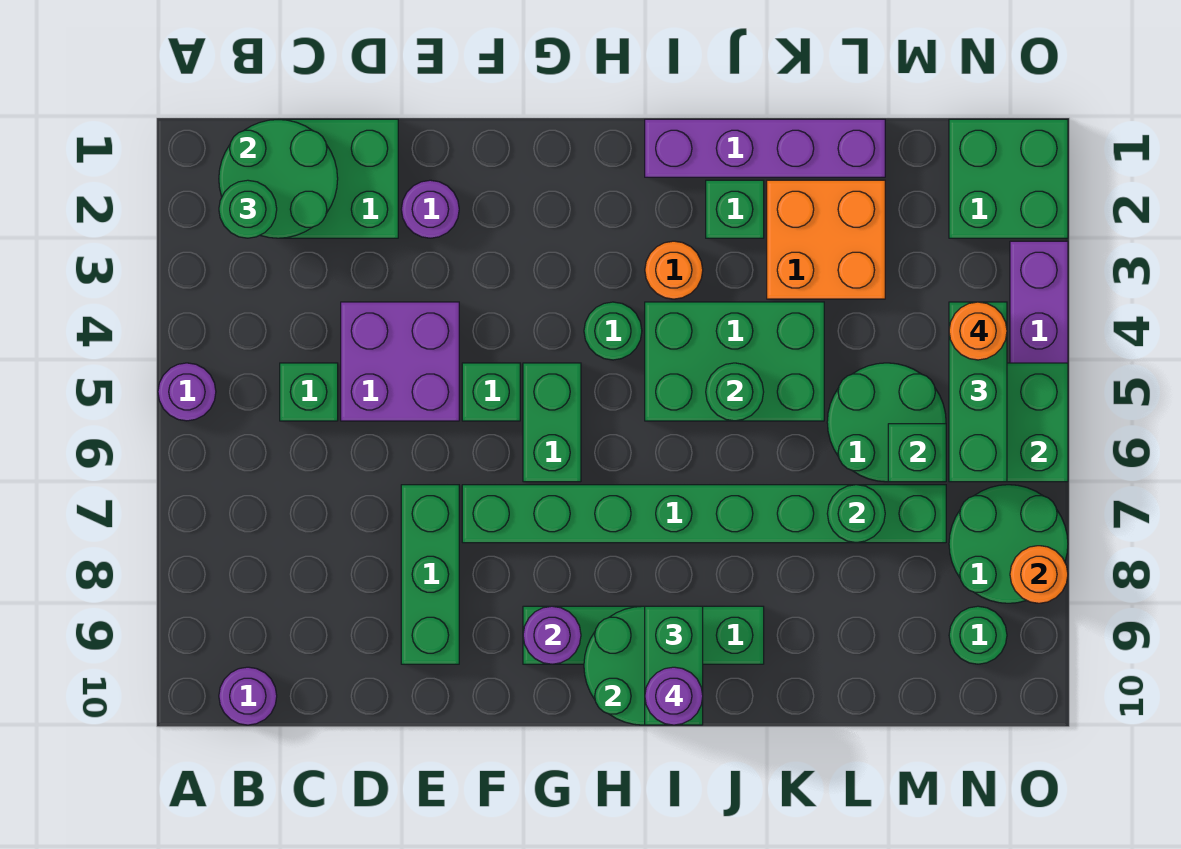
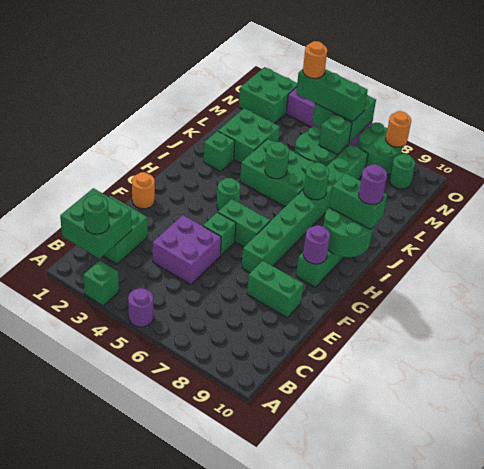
green round brick B1:C2 level 2 -> green brick B1:C2 level 2
purple round brick B10 level 1 -> none
green brick C5 level 1 -> green brick A3 level 1
purple round brick E2 level 1 -> none
green brick E7:E9 level 1 -> green brick E8:E9 level 1
purple brick I1:L1 level 1 -> none
orange round brick I3 level 1 -> orange round brick F1 level 1
green brick I4:K5 level 1 -> green brick J4:K6 level 1
orange brick K2:L3 level 1 -> green brick K2:L3 level 1
green round brick L7 level 2 -> green round brick J7 level 2

